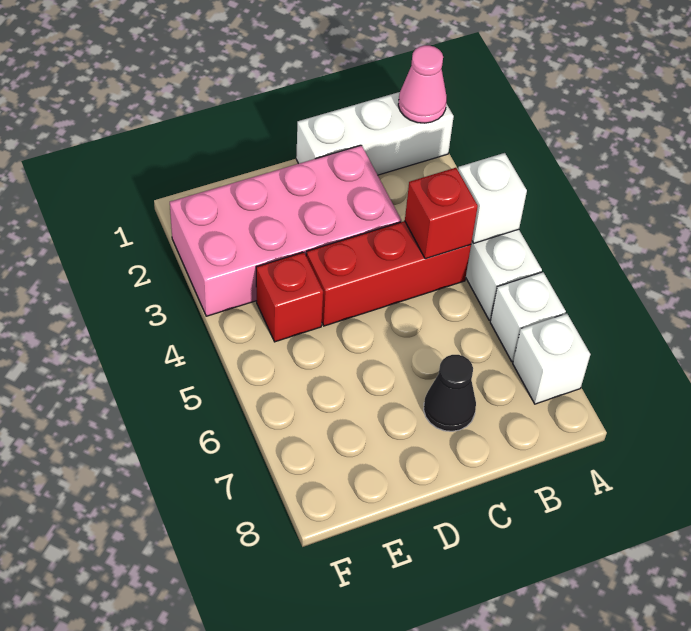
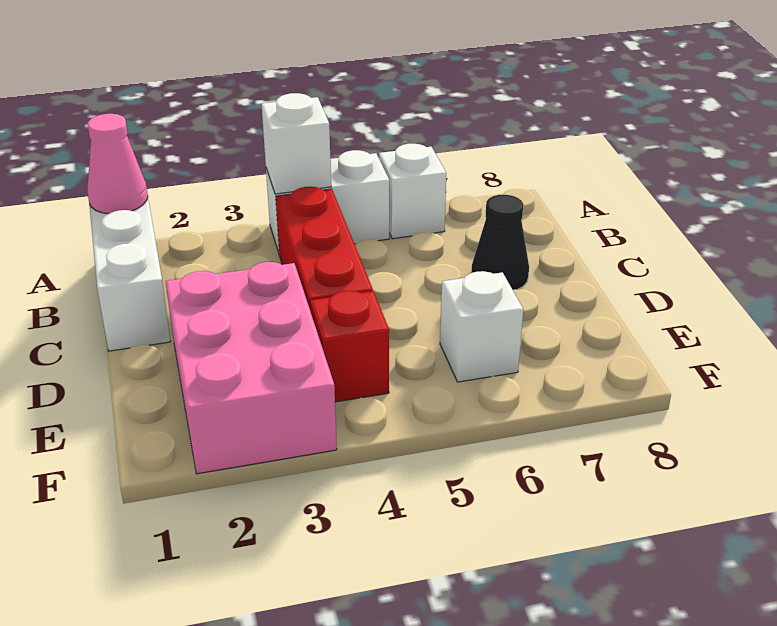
white brick A7 level 1 -> white brick E6 level 1
red brick B4 level 2 -> none
pink brick C2:F3 level 1 -> pink brick D2:F3 level 1

